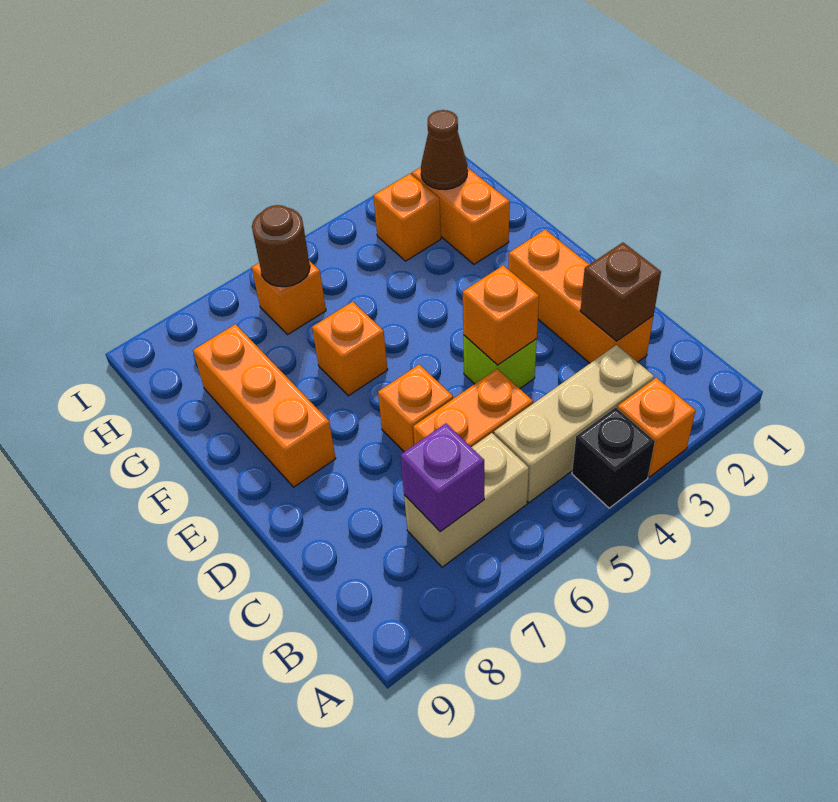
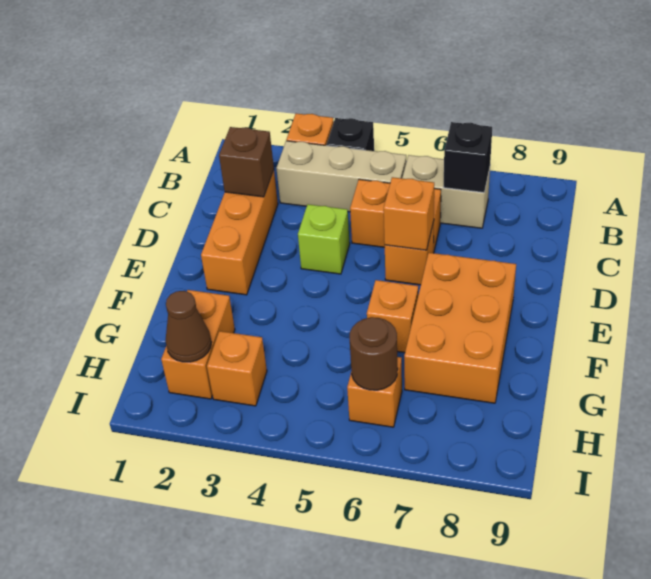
purple brick B7 level 2 -> black brick B7 level 2
orange brick D4 level 2 -> orange brick D6 level 2
orange brick E8:G8 level 1 -> orange brick E7:G8 level 1

